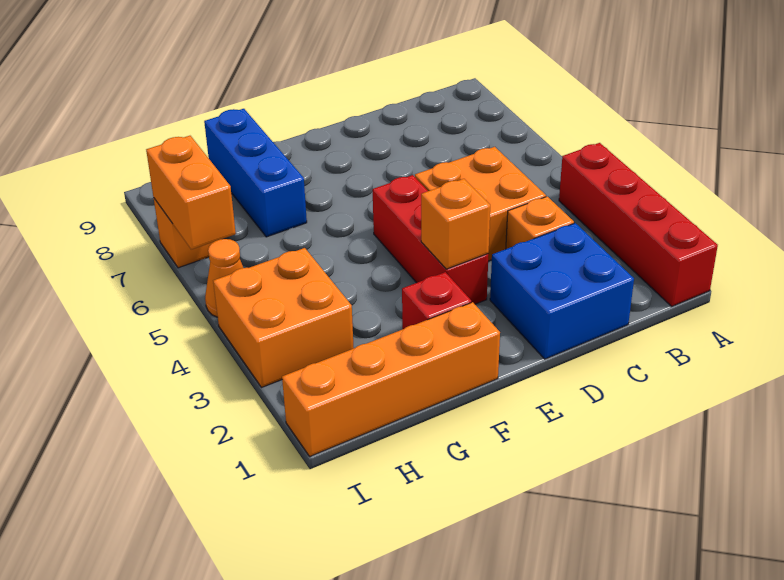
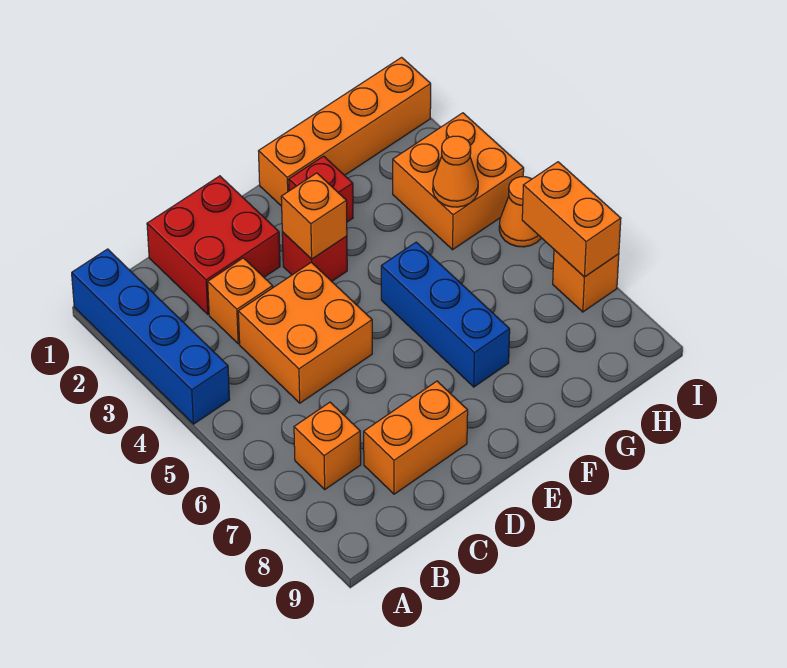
red brick A1:A4 level 1 -> blue brick A1:A4 level 1
none -> orange brick B7 level 1
blue brick C1:D2 level 1 -> red brick C1:D2 level 1
none -> orange brick C8:D8 level 1
red brick E3:E5 level 1 -> red brick E3 level 1
blue brick G7:G9 level 1 -> blue brick F5:F7 level 1
none -> orange cone H4 level 2

